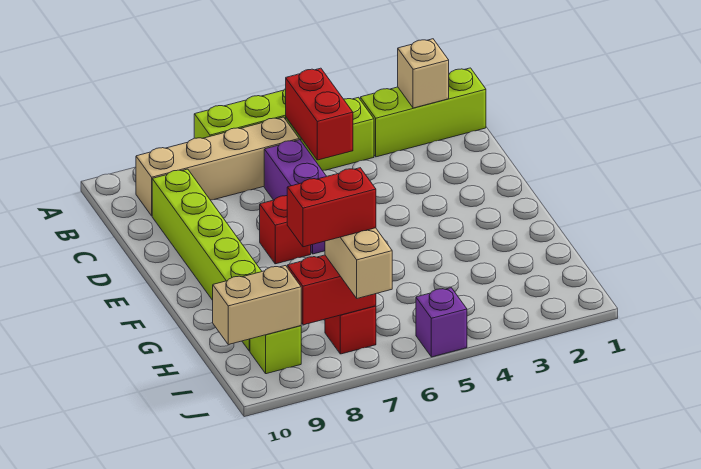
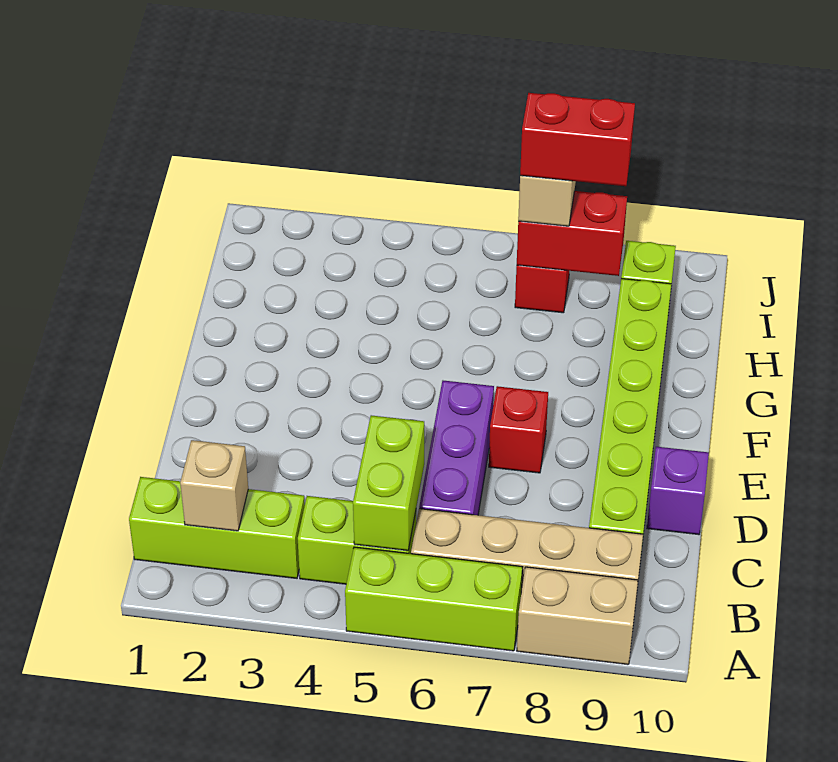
red brick B5:C5 level 2 -> lime brick B5:C5 level 2
tan brick I9:I10 level 2 -> tan brick A8:A9 level 1
purple brick J5 level 1 -> purple brick D10 level 1

